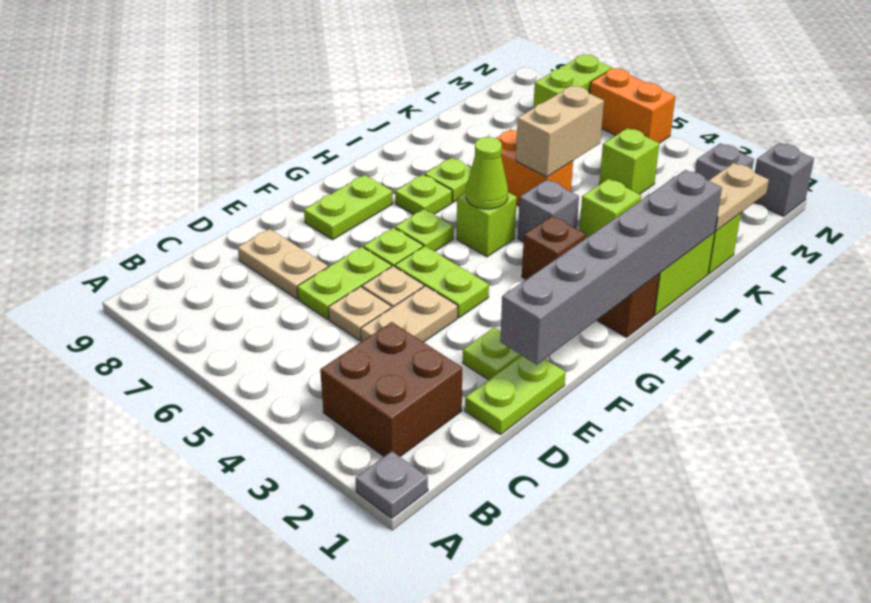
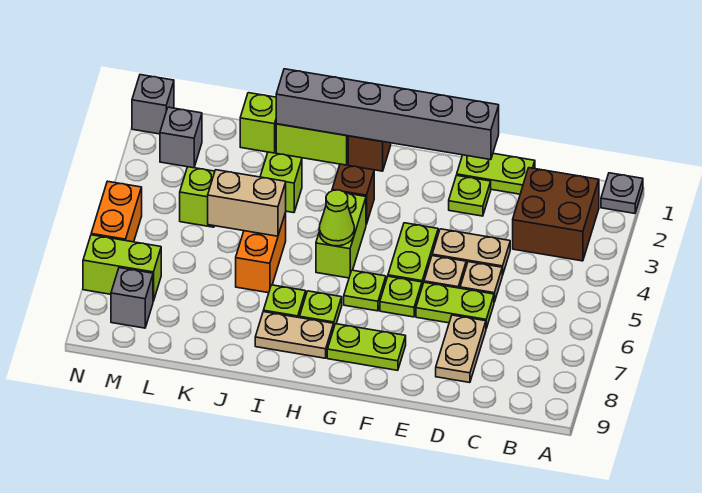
lime brick H5 level 1 -> lime brick H4:H5 level 1
grey brick I4 level 1 -> grey brick M8 level 1
tan plate K1:L1 level 2 -> tan plate H8:I8 level 1

